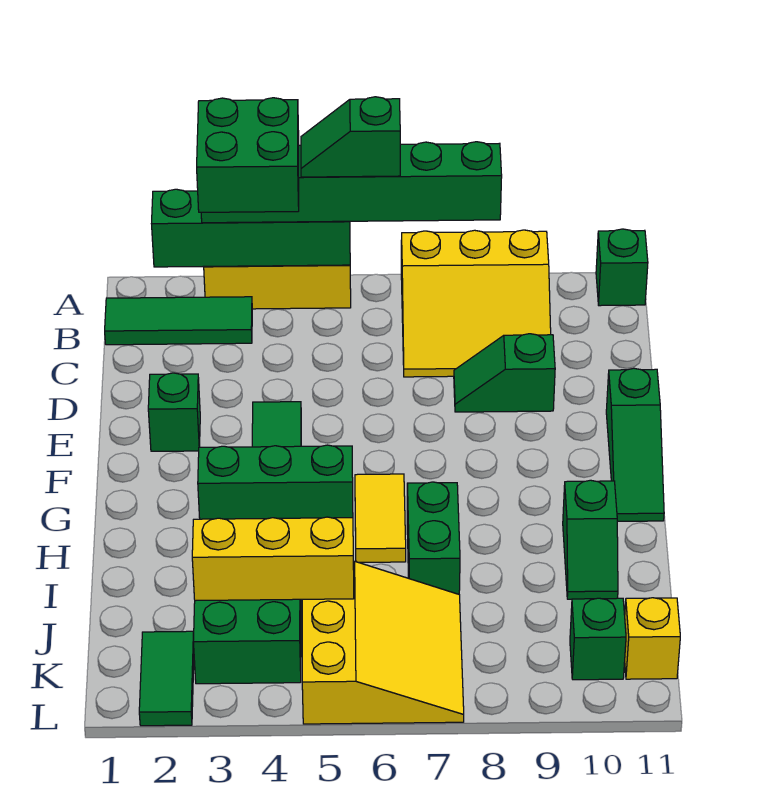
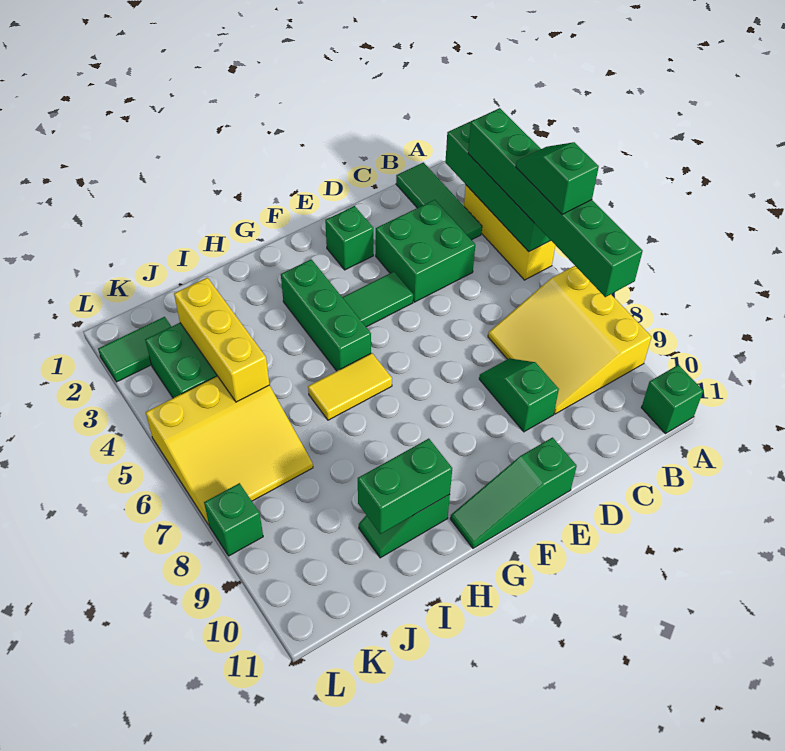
green brick A3:B4 level 4 -> green brick C3:D4 level 1
green brick H7:I7 level 1 -> green brick H10:I10 level 2
green brick K10 level 1 -> green brick L8 level 1
yellow brick K11 level 1 -> none

